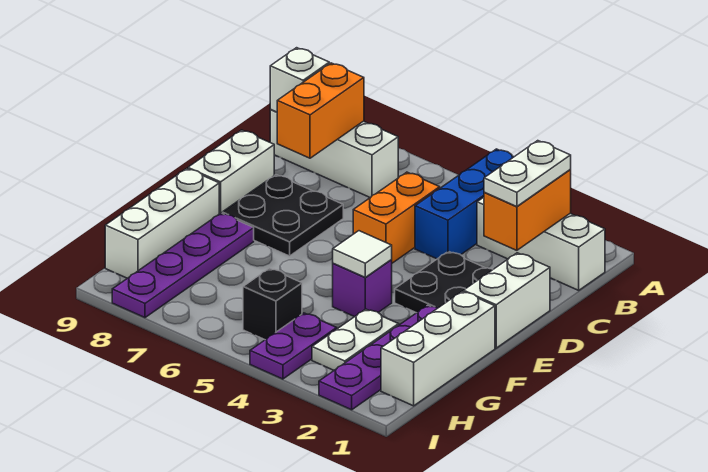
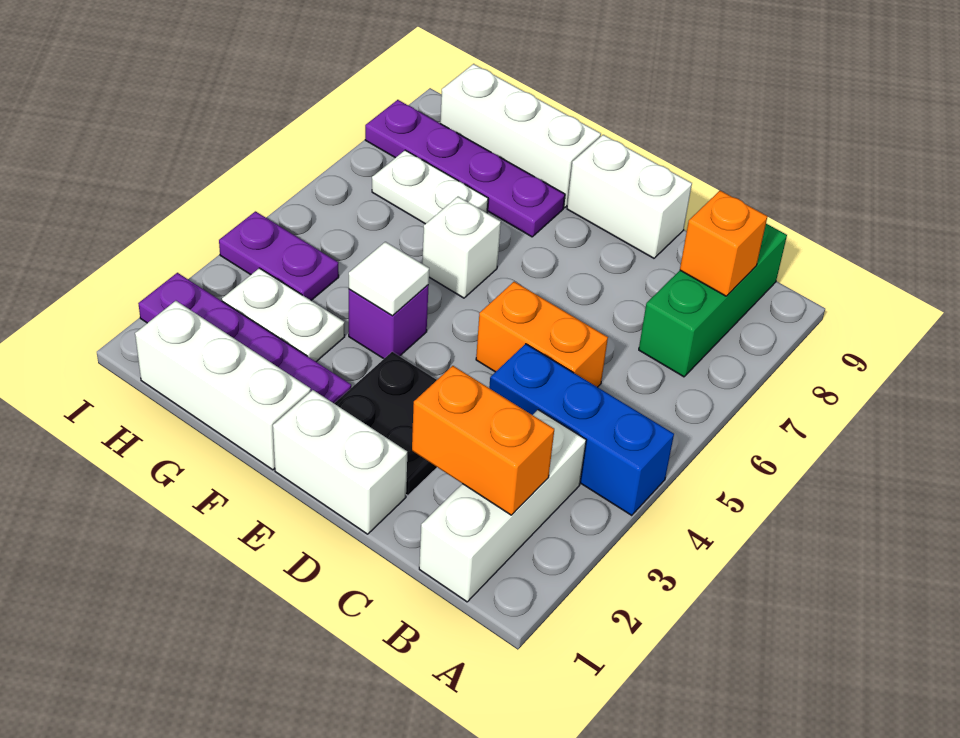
white plate B2:C2 level 3 -> white plate G7:H7 level 1
white brick B7:B9 level 1 -> green brick B7:B9 level 1
orange brick B8:C8 level 2 -> orange brick B8 level 2
white brick B9 level 2 -> white brick F6 level 1
black plate D7:E8 level 1 -> none
black brick H5 level 1 -> none

